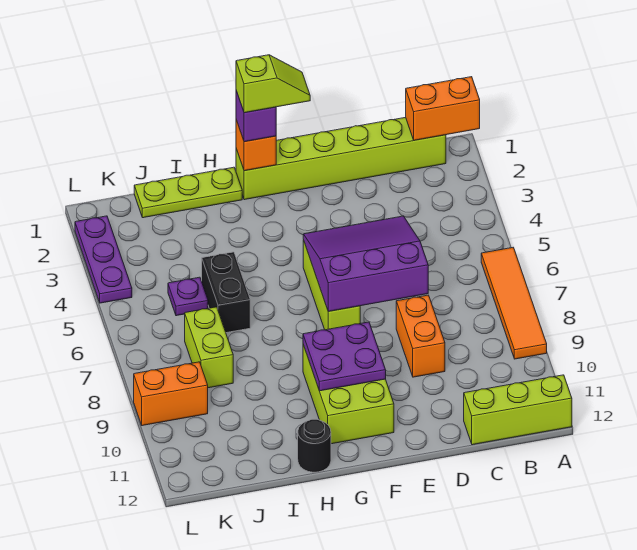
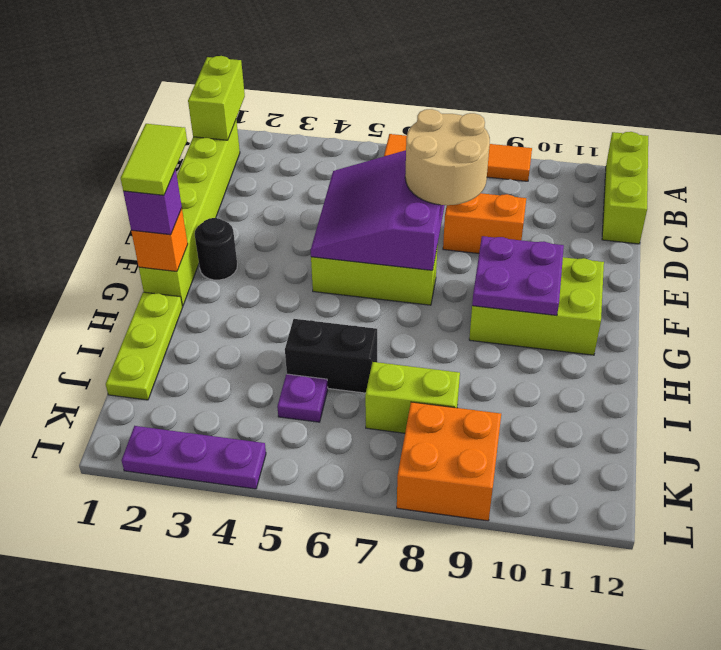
orange brick A1:B1 level 2 -> lime brick A1:B1 level 2
none -> tan round brick D7:E8 level 3
lime slope F1:G1 level 4 top G -> lime tile F1:G1 level 4
black round brick H12 level 1 -> black round brick F2 level 1
orange brick K9:L9 level 1 -> orange brick K8:L9 level 1

